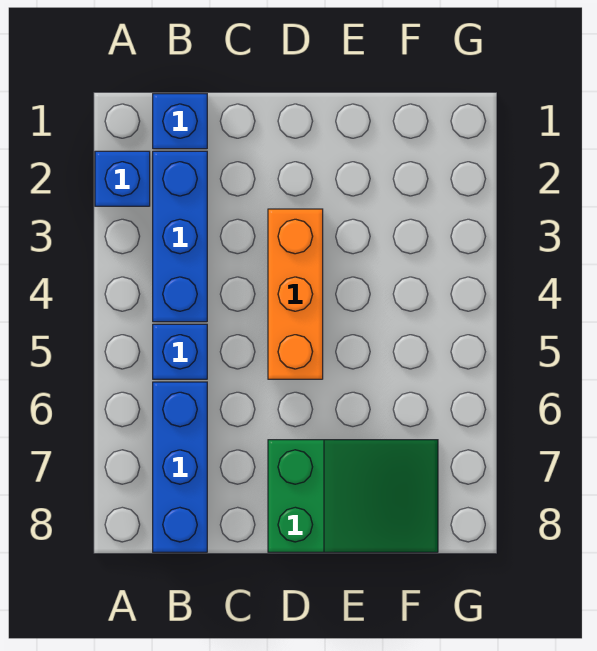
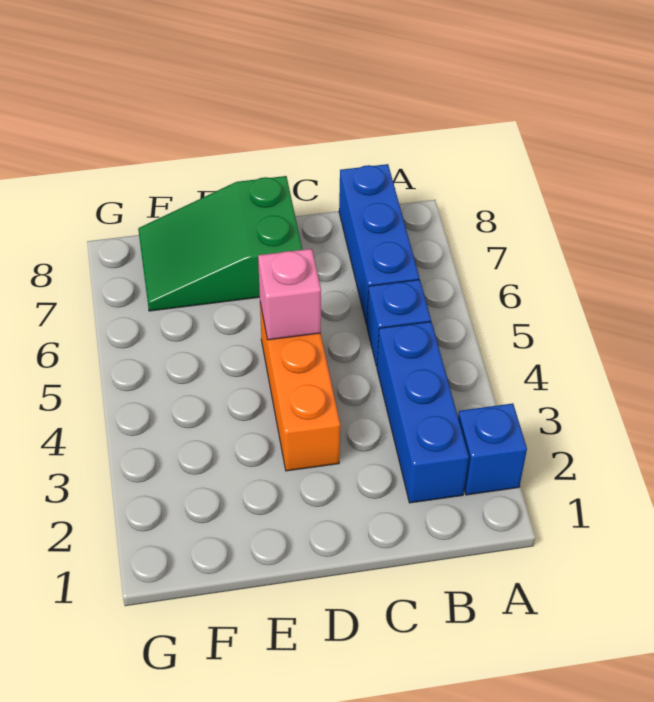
blue brick B1 level 1 -> none
none -> pink brick D5 level 2

